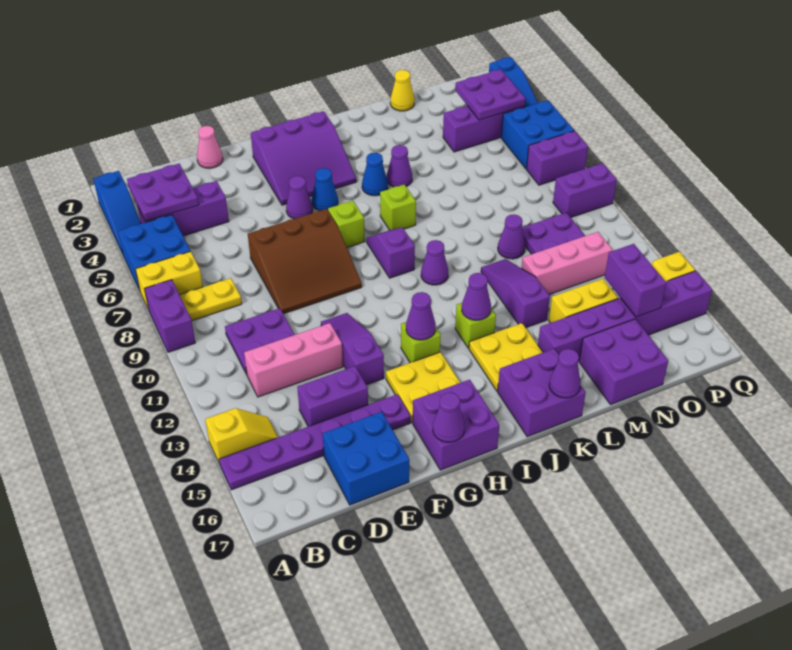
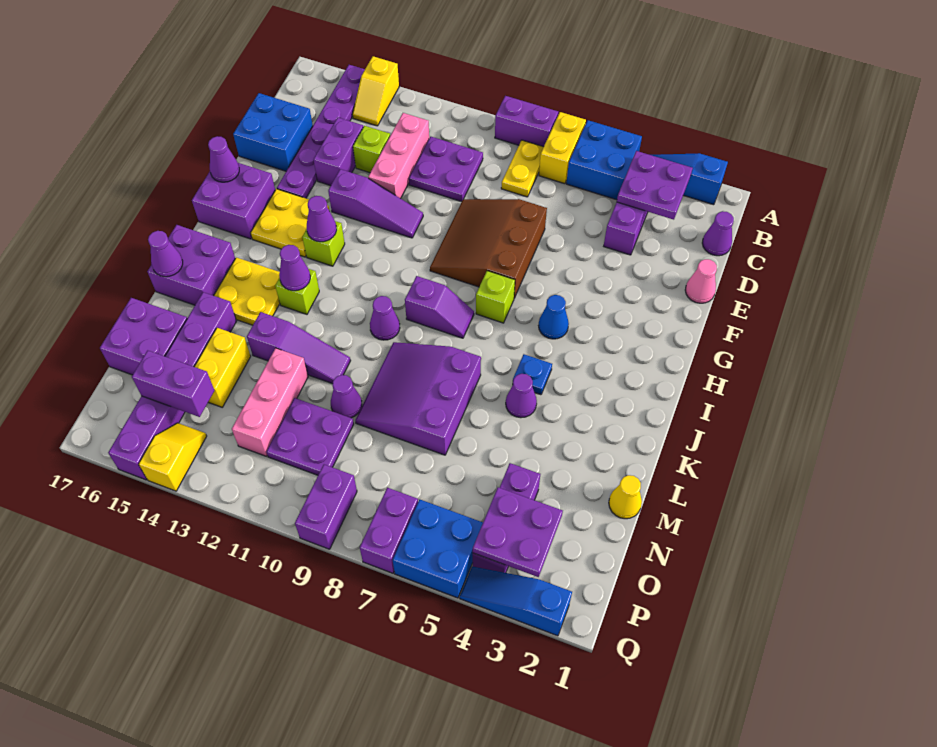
purple slope G2:I4 level 1 top 2 -> purple slope K7:M9 level 1 top 7
purple cone G5 level 1 -> purple cone C1 level 1
blue cone J5 level 1 -> blue plate J5 level 1
lime brick J7 level 1 -> lime brick D13 level 1

